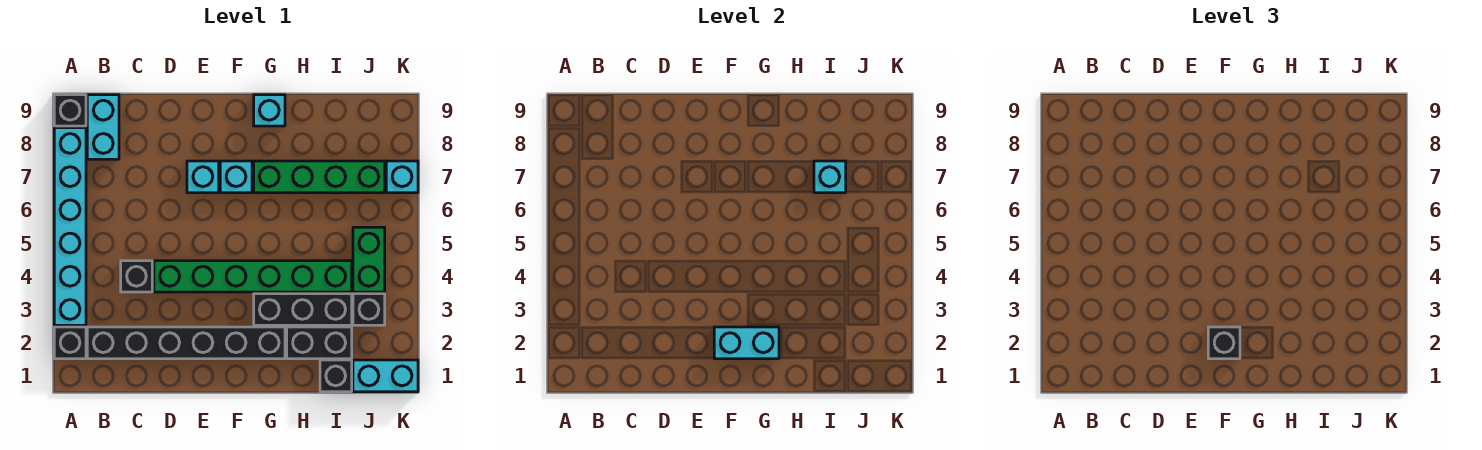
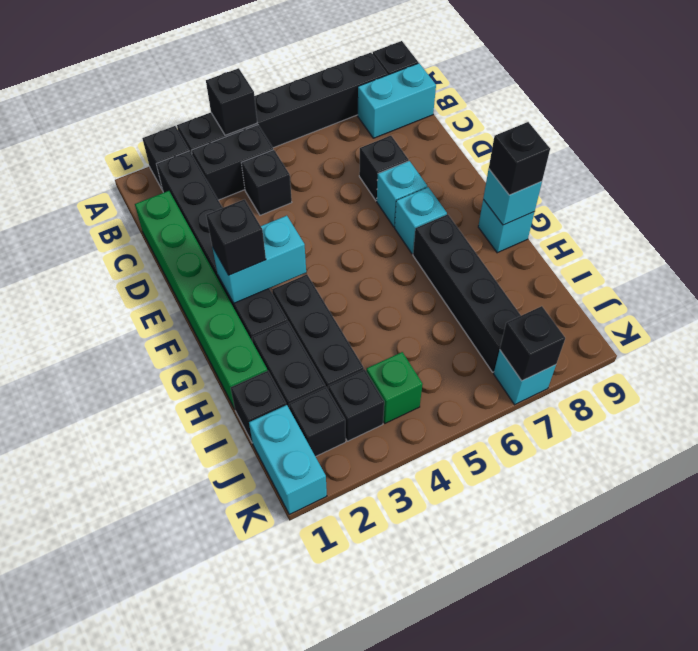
cyan brick A3:A8 level 1 -> black brick A3:A8 level 1
none -> black brick A4 level 2
none -> black brick B3:B4 level 1
green brick D4:I4 level 1 -> green brick C1:H1 level 1
none -> black brick D7 level 1
cyan brick F2:G2 level 2 -> cyan brick F2:F3 level 2
green brick G7:J7 level 1 -> black brick G7:J7 level 1
none -> black brick G9 level 3
cyan brick I7 level 2 -> cyan brick G9 level 2
none -> black brick J2 level 1
green brick J4:J5 level 1 -> green brick J4 level 1
none -> black brick K7 level 2

